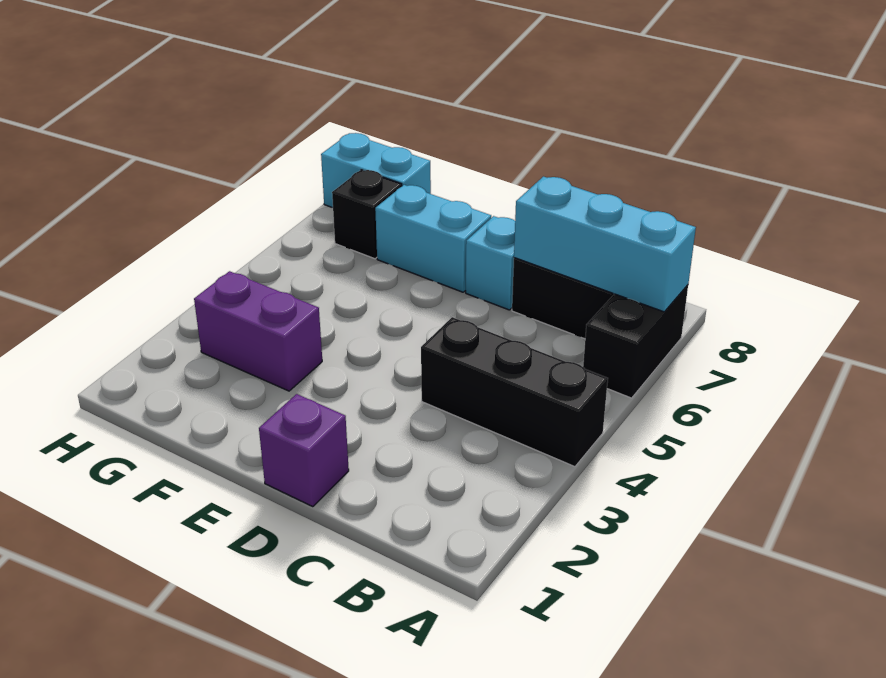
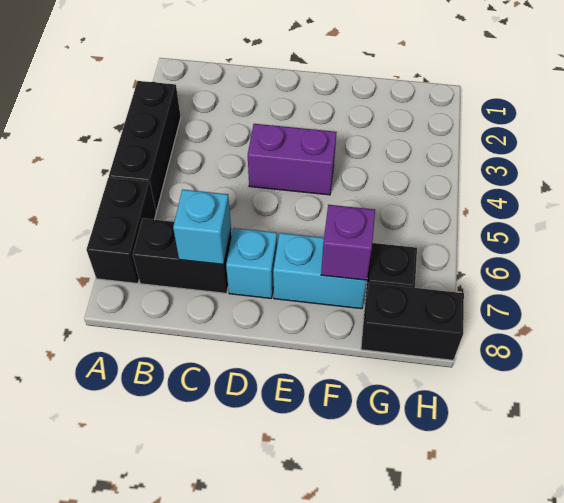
black brick A4:C4 level 1 -> black brick A3:A5 level 1
cyan brick A7:C7 level 2 -> cyan brick C7 level 2
purple brick D1 level 1 -> purple brick F7 level 2
purple brick F3:G3 level 1 -> purple brick D4:E4 level 1
cyan brick G8:H8 level 1 -> black brick G8:H8 level 1

